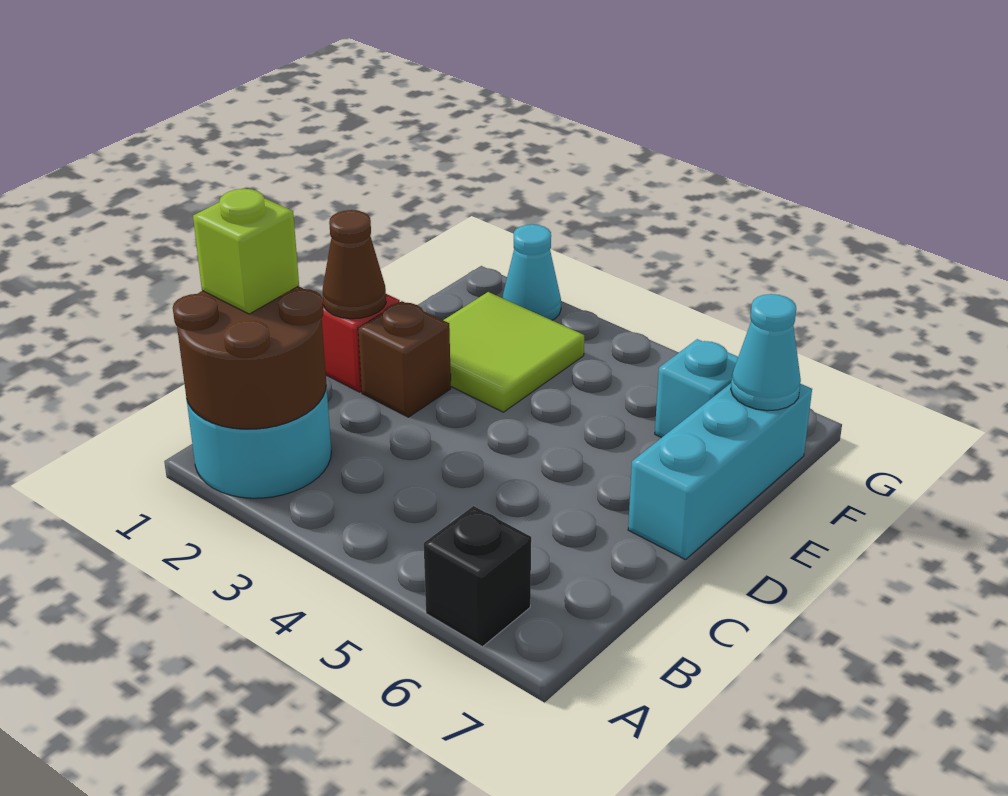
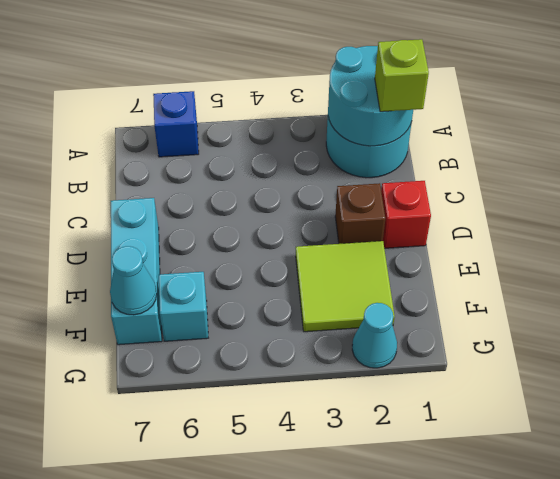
brown round brick A1:B2 level 2 -> cyan round brick A1:B2 level 2
black brick A6 level 1 -> blue brick A6 level 1
brown cone D1 level 2 -> none

